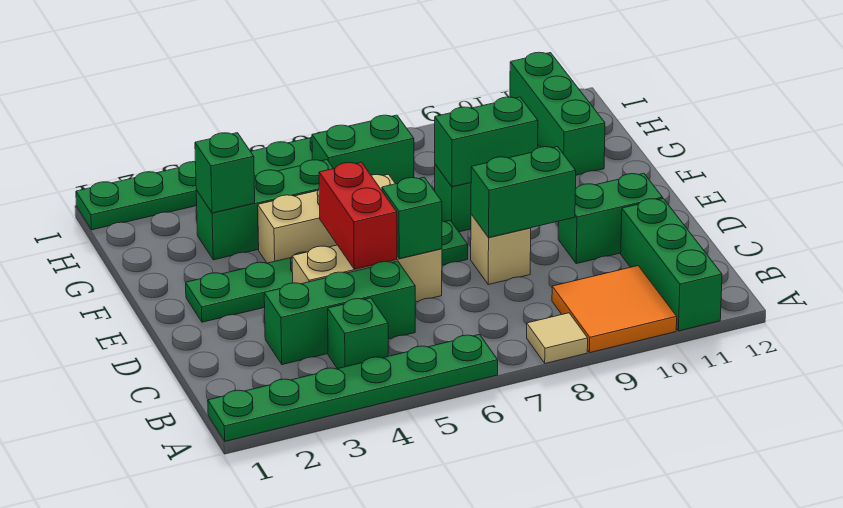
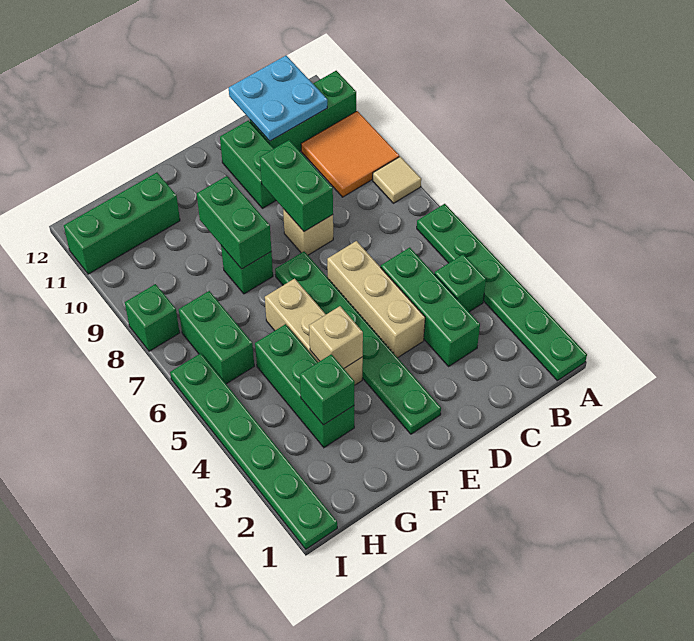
none -> cyan plate B11:C12 level 2
red brick D5:E5 level 2 -> none
green brick D6 level 2 -> green brick I8 level 1
none -> tan brick F4 level 2

